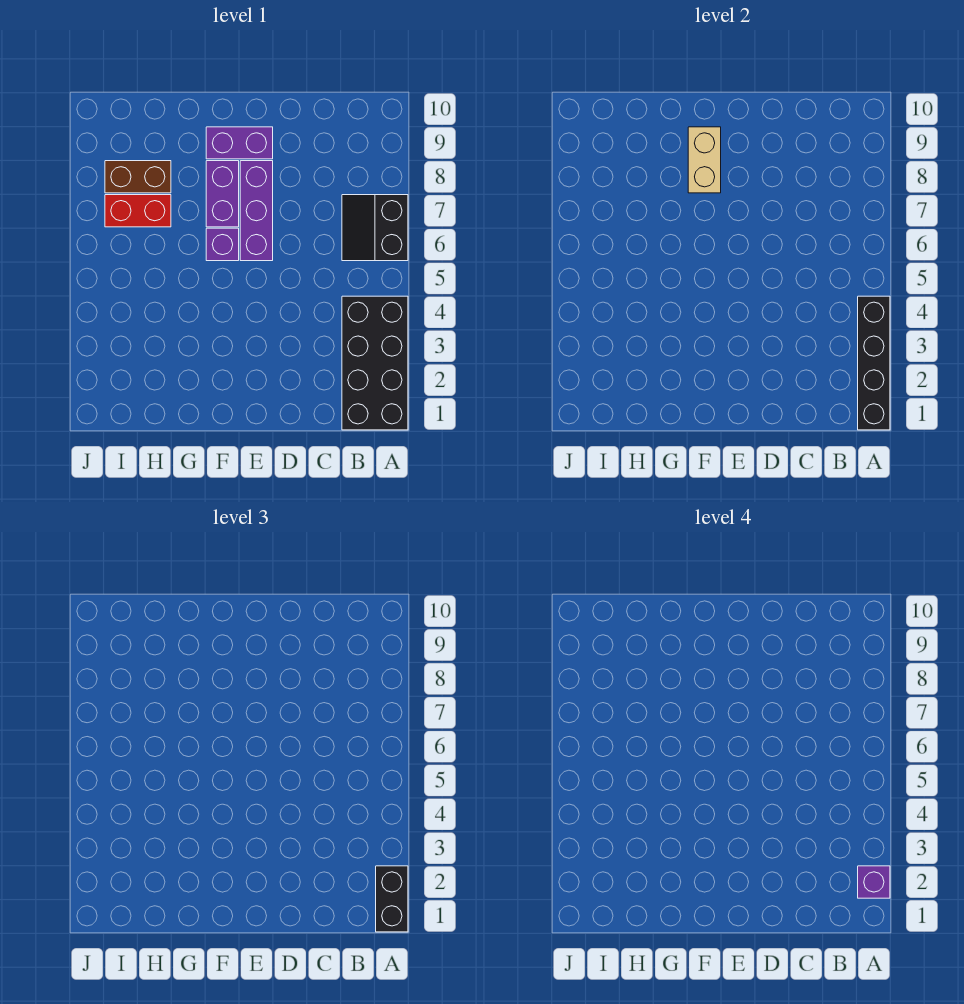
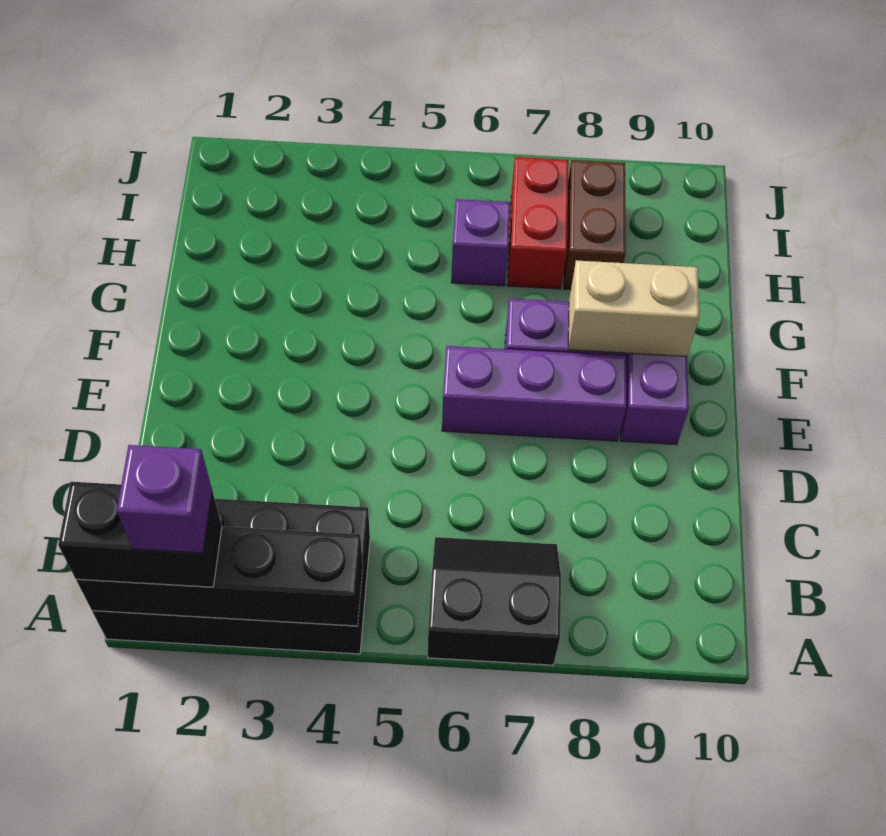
purple brick F6 level 1 -> purple brick H6 level 1

